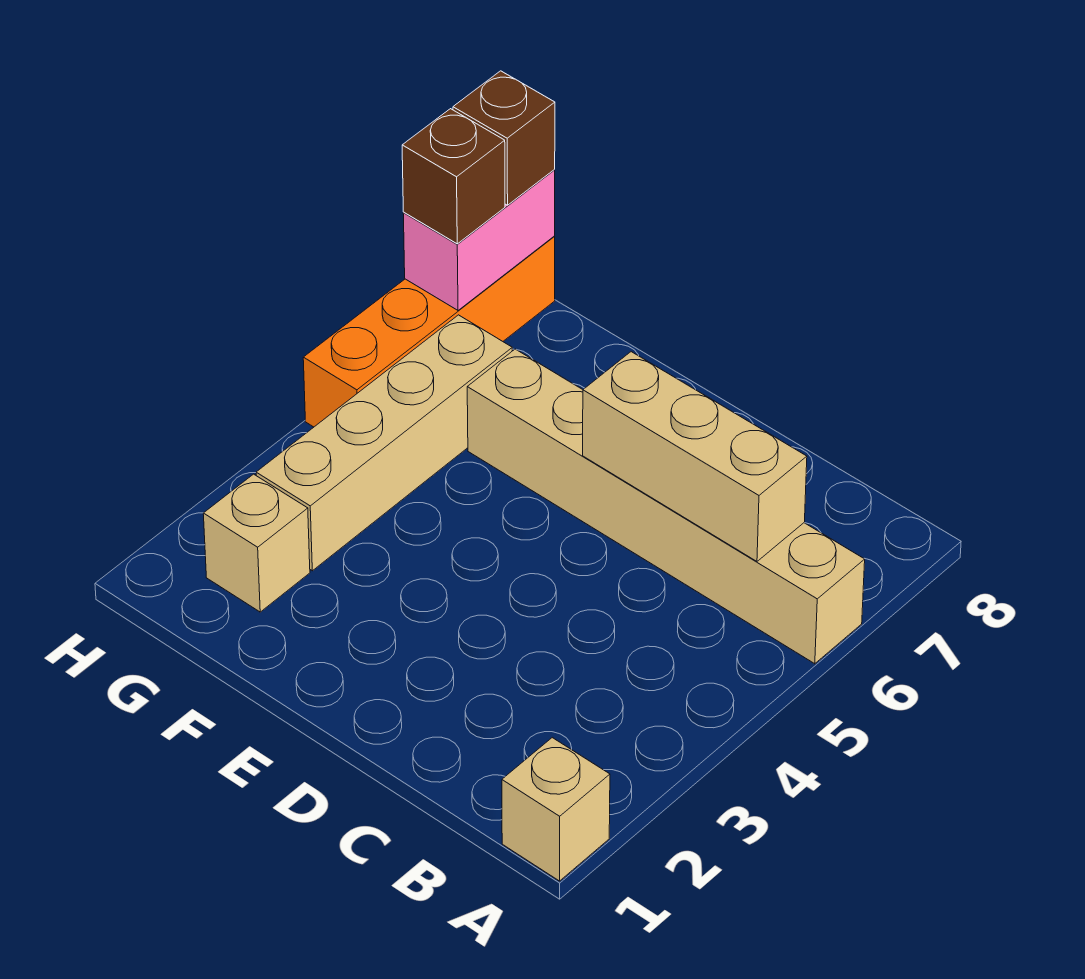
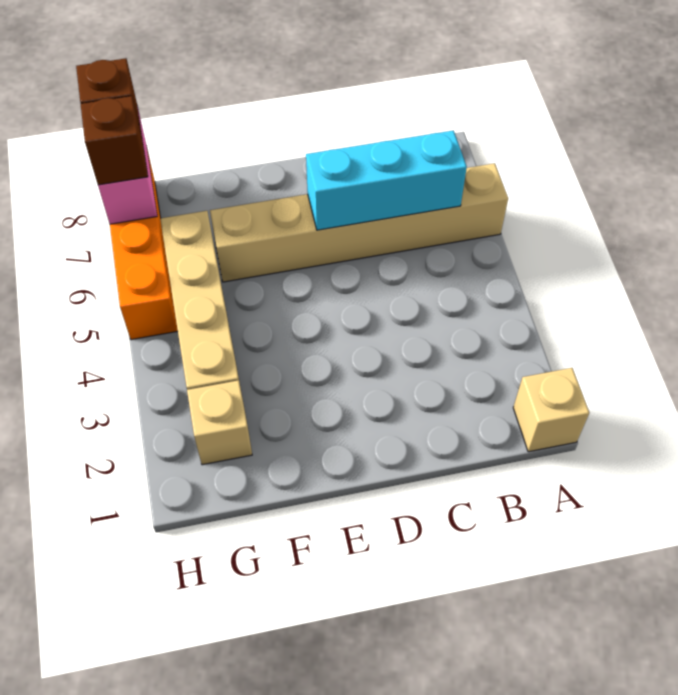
tan brick B6:D6 level 2 -> cyan brick B6:D6 level 2

